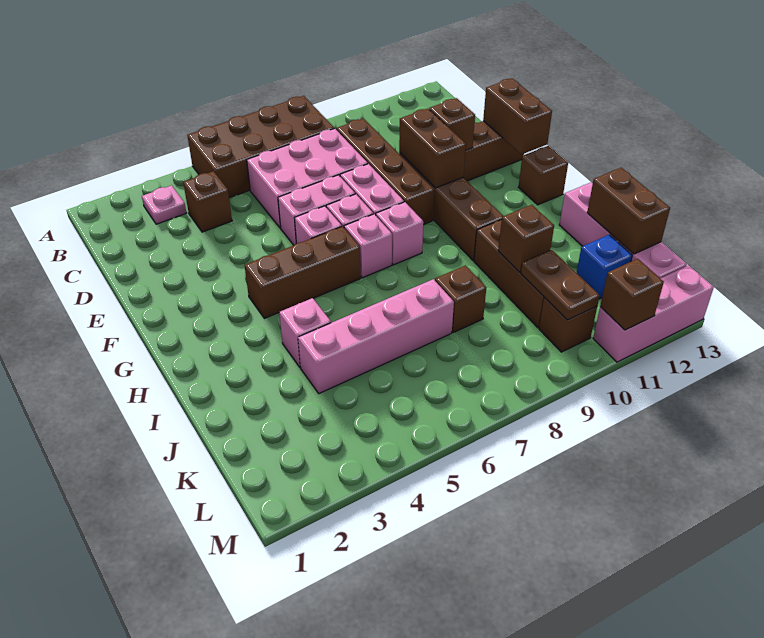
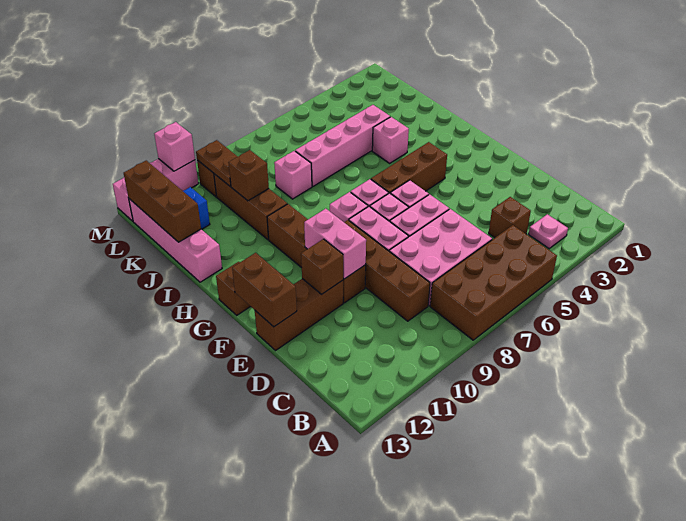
brown brick E10:F10 level 2 -> pink brick E10:F10 level 2
brown brick J8 level 1 -> pink brick J8 level 1
brown brick J13:K13 level 2 -> brown brick J13:L13 level 2
brown brick M11 level 2 -> pink brick M11 level 2

